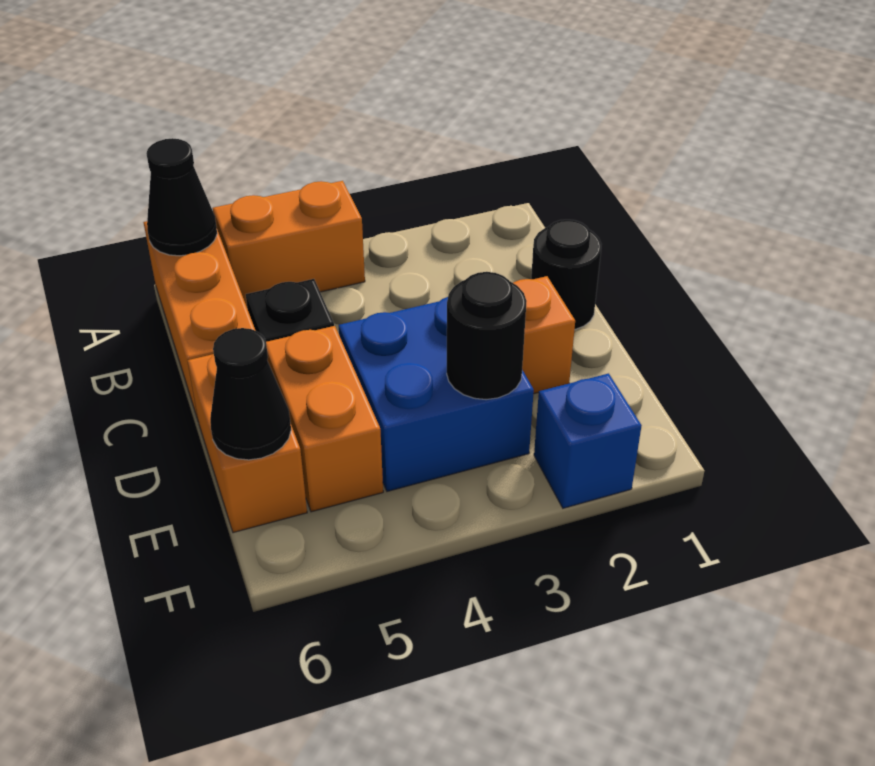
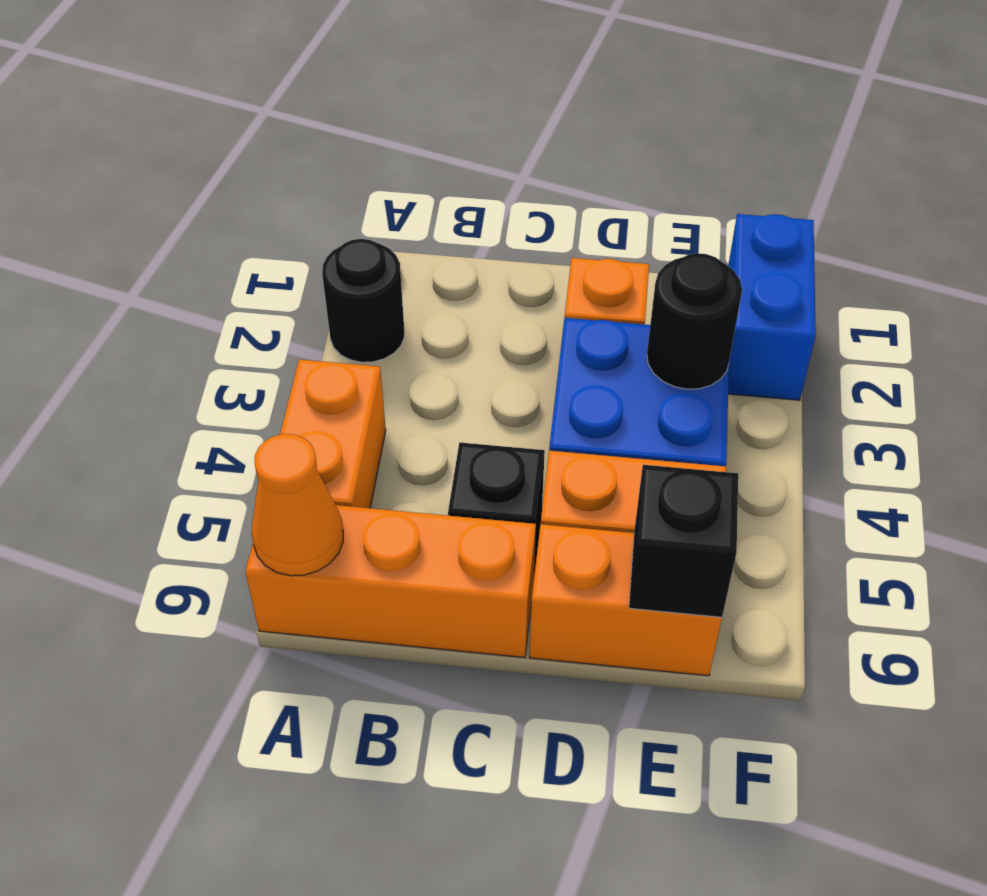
black cone A6 level 2 -> orange cone A6 level 2
black round brick C1 level 1 -> black round brick A2 level 1
black cone E6 level 2 -> black brick E6 level 2
blue brick F2 level 1 -> blue brick F1:F2 level 1

